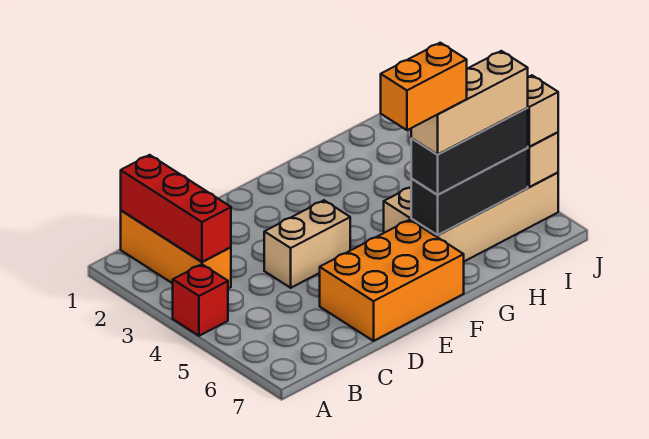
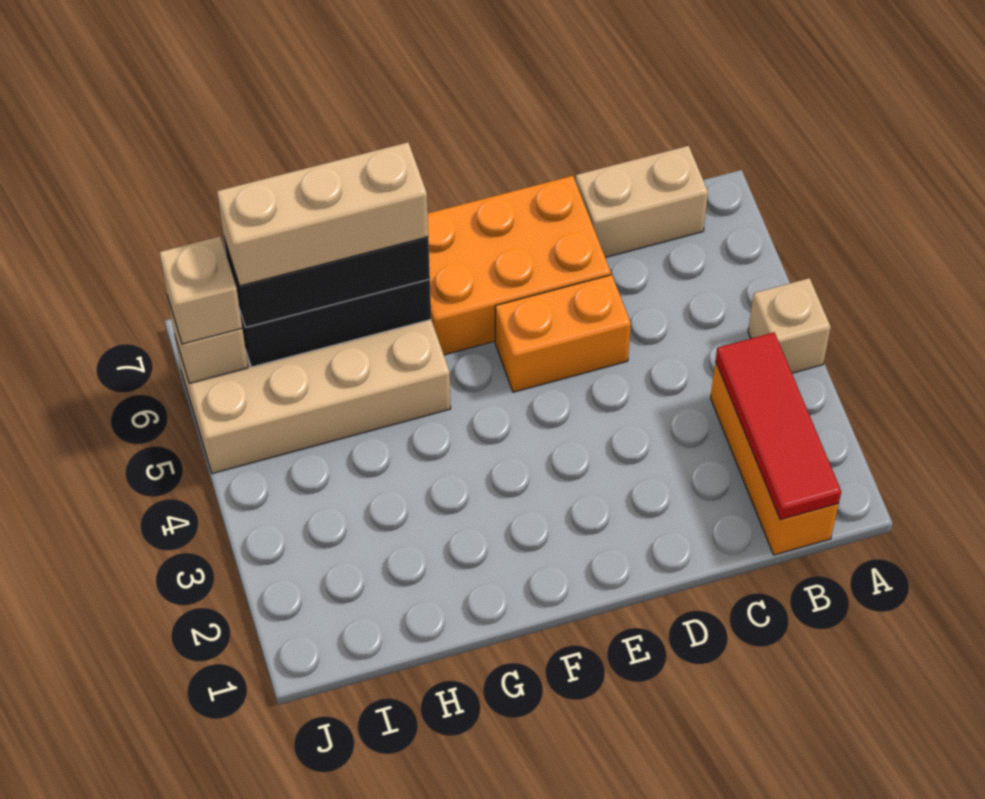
red brick A4 level 1 -> tan brick A4 level 1
red brick B1:B3 level 2 -> red tile B1:B3 level 2
tan brick D4:E4 level 1 -> tan brick B7:C7 level 1
orange brick F6:G6 level 5 -> orange brick D5:E5 level 1

